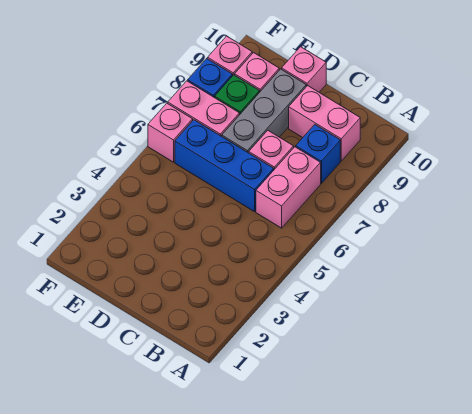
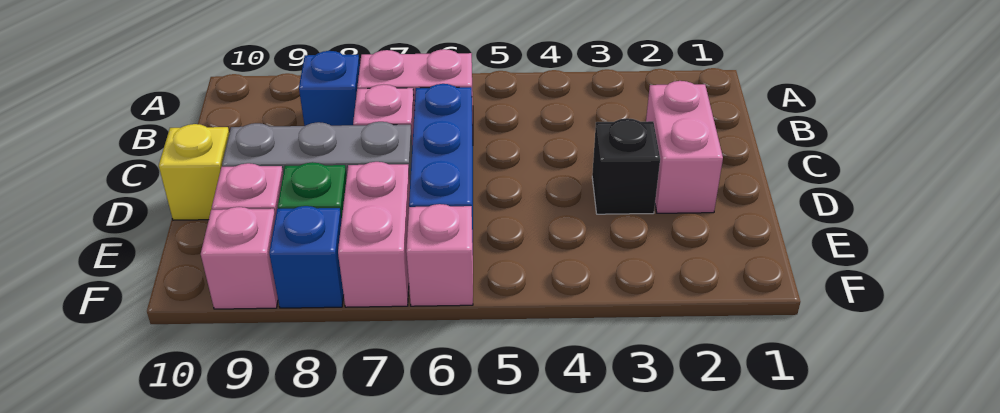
pink brick B9:C9 level 1 -> pink brick C2:D2 level 1
none -> black brick D3 level 1
pink brick D10 level 1 -> yellow brick D10 level 1

